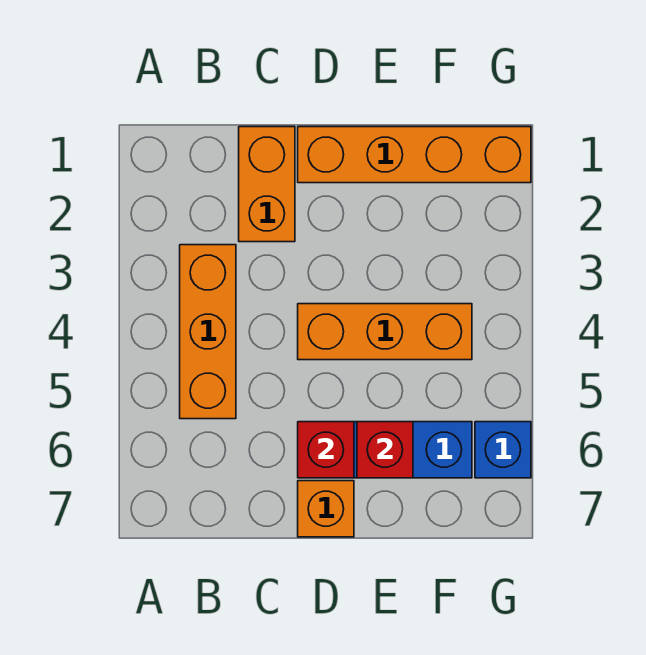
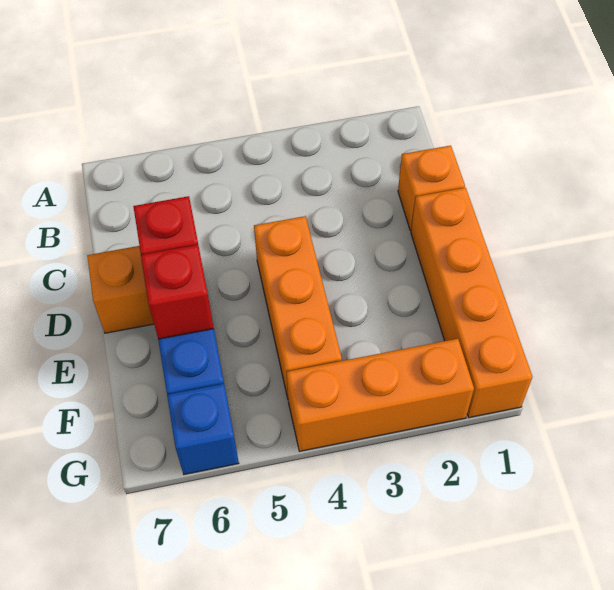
orange brick B3:B5 level 1 -> orange brick G2:G4 level 1
orange brick C1:C2 level 1 -> orange brick C1 level 1

